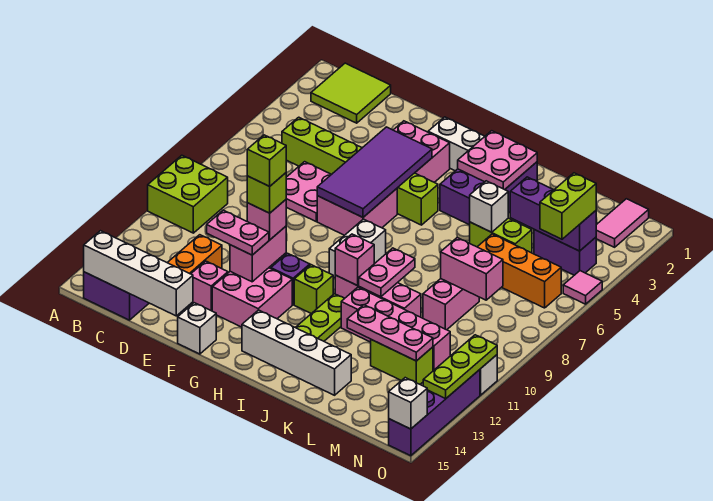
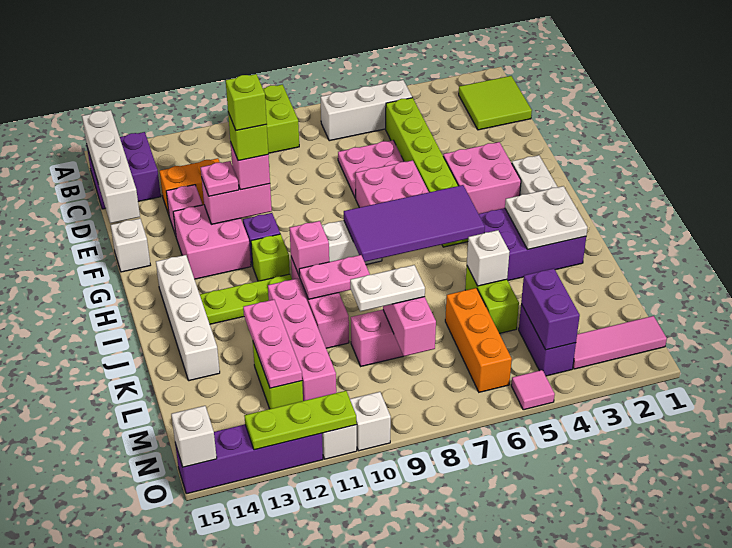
none -> white brick B5:B7 level 1
pink plate E12:F12 level 3 -> pink plate F12 level 3
purple tile F4:G7 level 2 -> purple tile H5:I8 level 2
pink plate I2:J3 level 2 -> white plate I2:J3 level 2
purple brick L4:N4 level 2 -> purple brick M4:N4 level 2
none -> white plate L8:L9 level 3
pink tile N1:N2 level 1 -> pink tile N1:N3 level 1
lime brick N4:N5 level 3 -> none
none -> white brick O10 level 1

